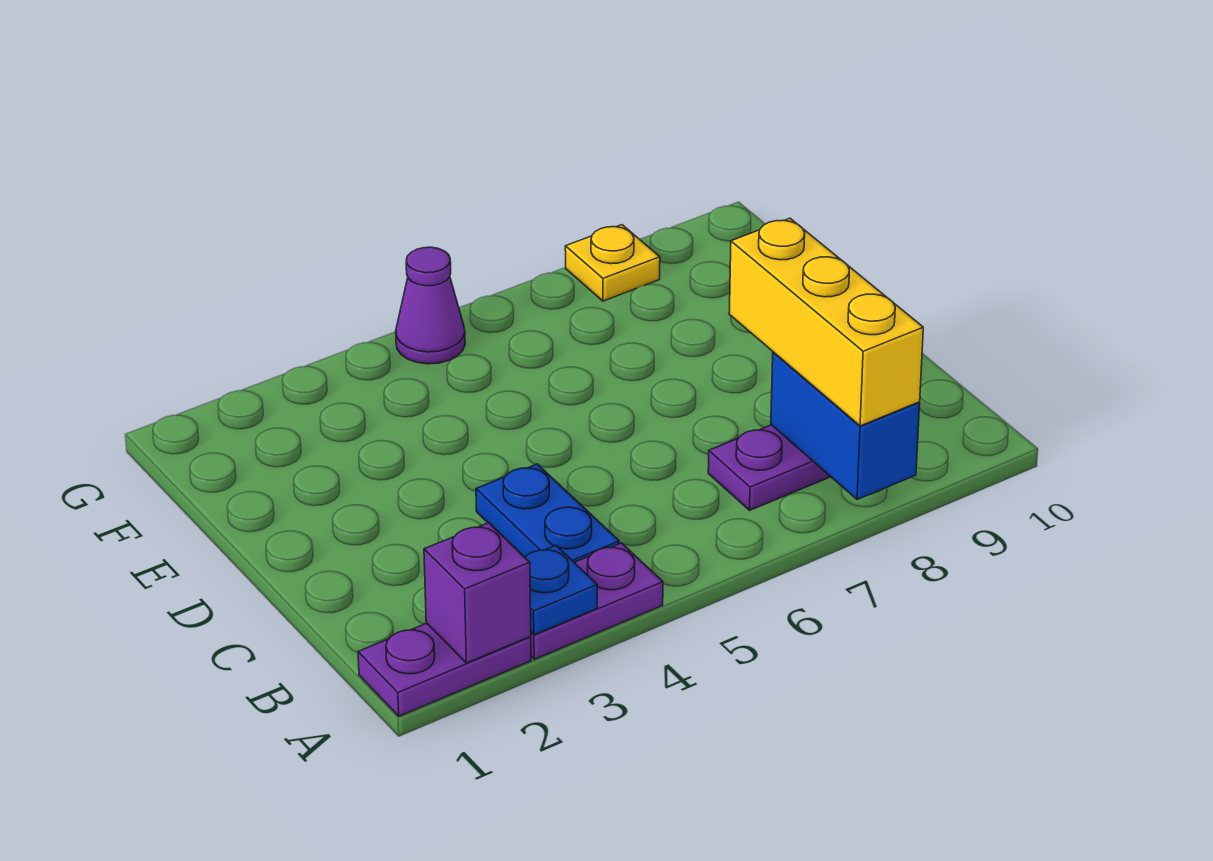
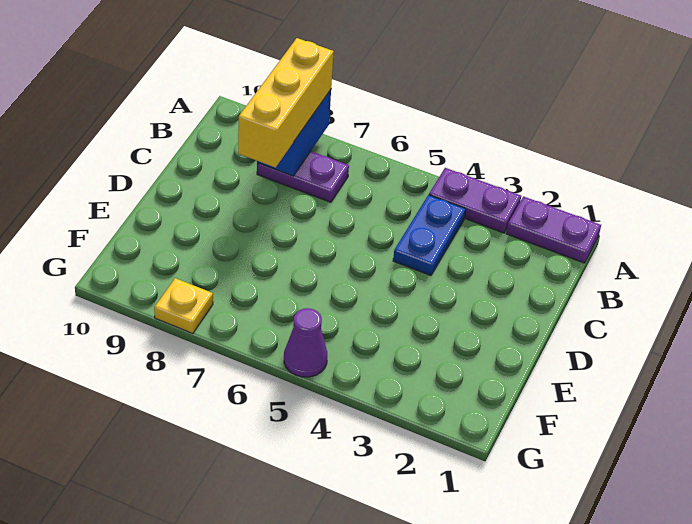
purple brick A2 level 2 -> none
blue plate A3 level 2 -> none

